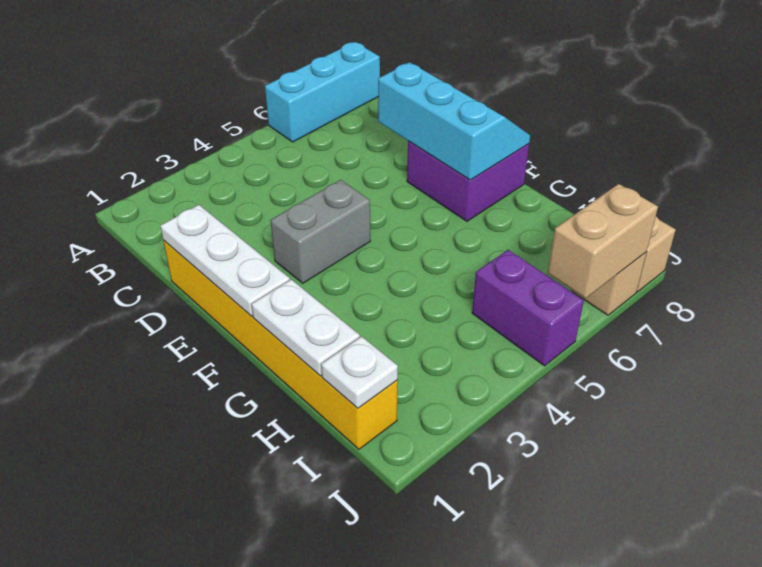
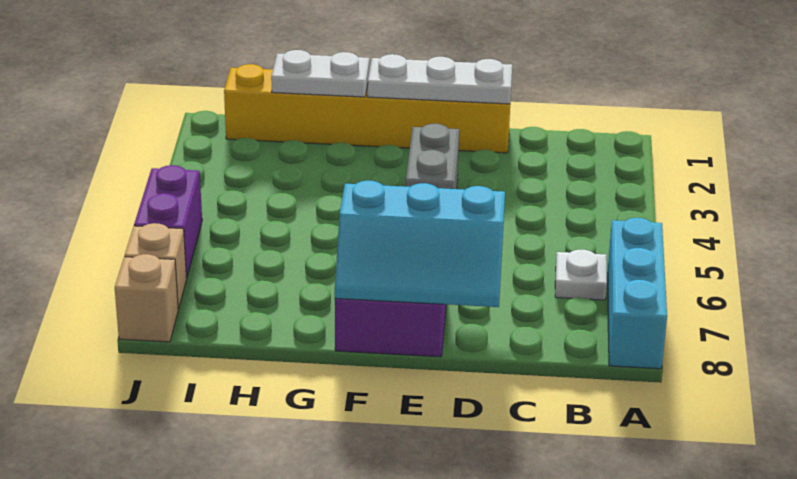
white plate I1 level 2 -> white plate B6 level 1
purple brick I5:J5 level 1 -> purple brick J5:J6 level 1
tan brick J6:J7 level 2 -> none

